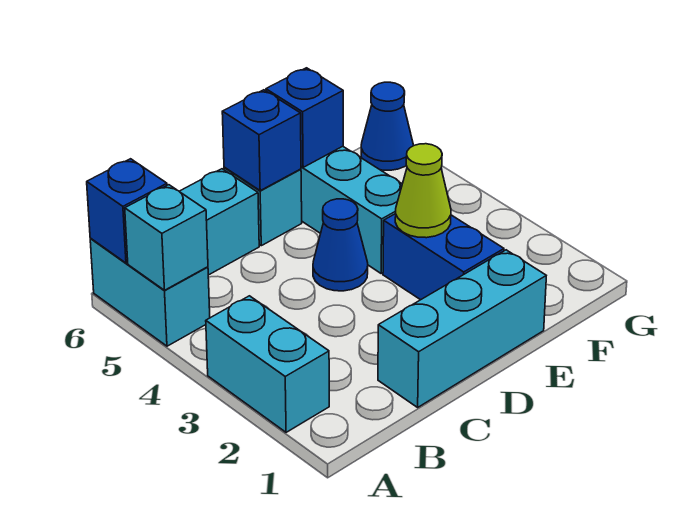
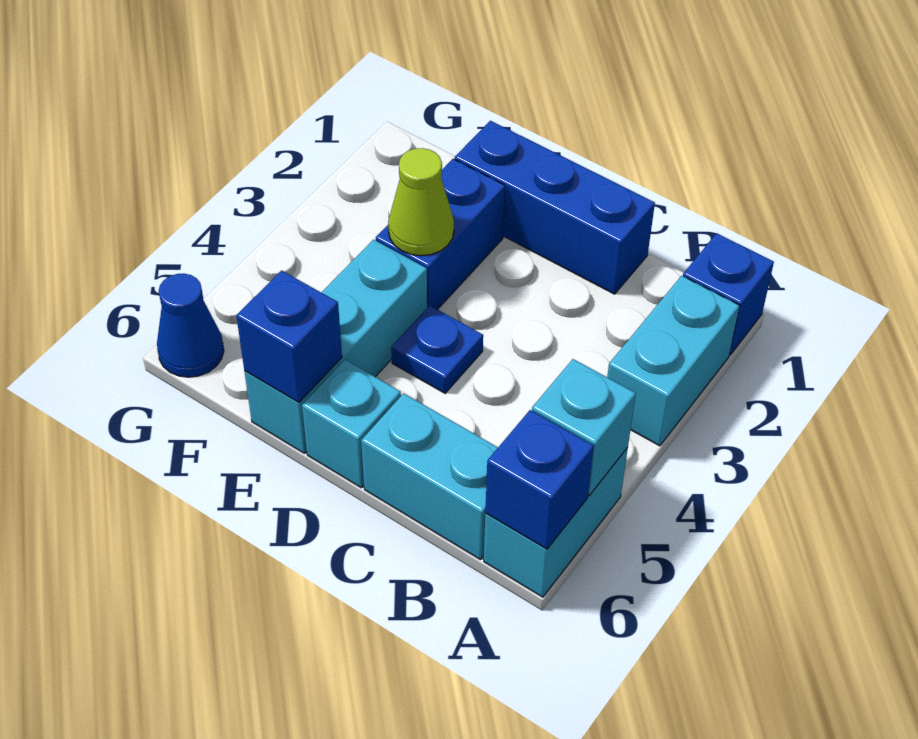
cyan brick C1:E1 level 1 -> blue brick C1:E1 level 1
blue cone D4 level 1 -> blue plate D4 level 1
blue brick D6 level 2 -> blue brick A1 level 1

